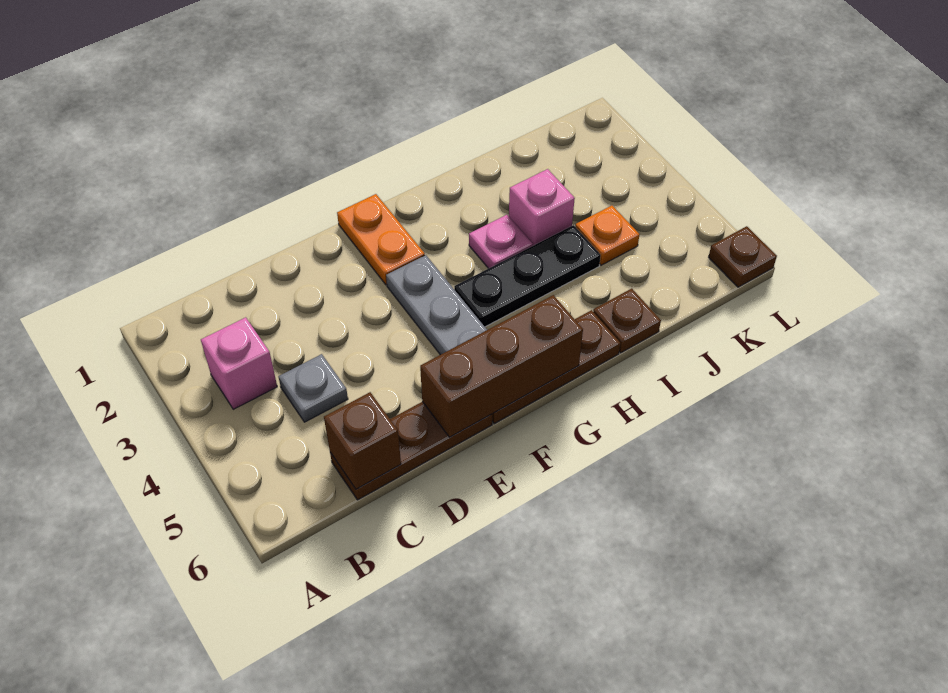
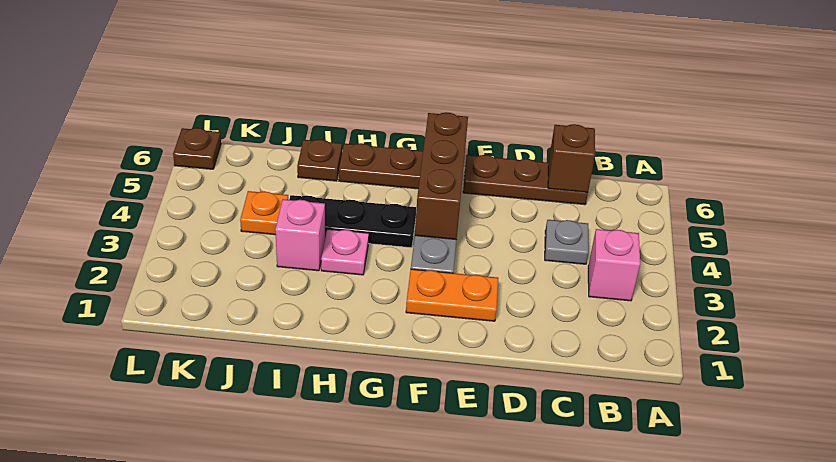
brown brick E6:G6 level 2 -> brown brick F4:F6 level 2
orange plate F1:F2 level 1 -> orange plate E2:F2 level 1

